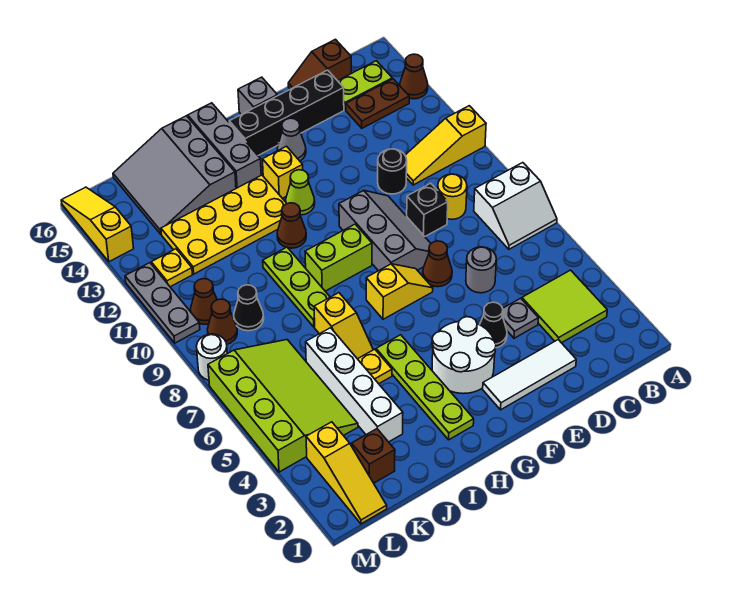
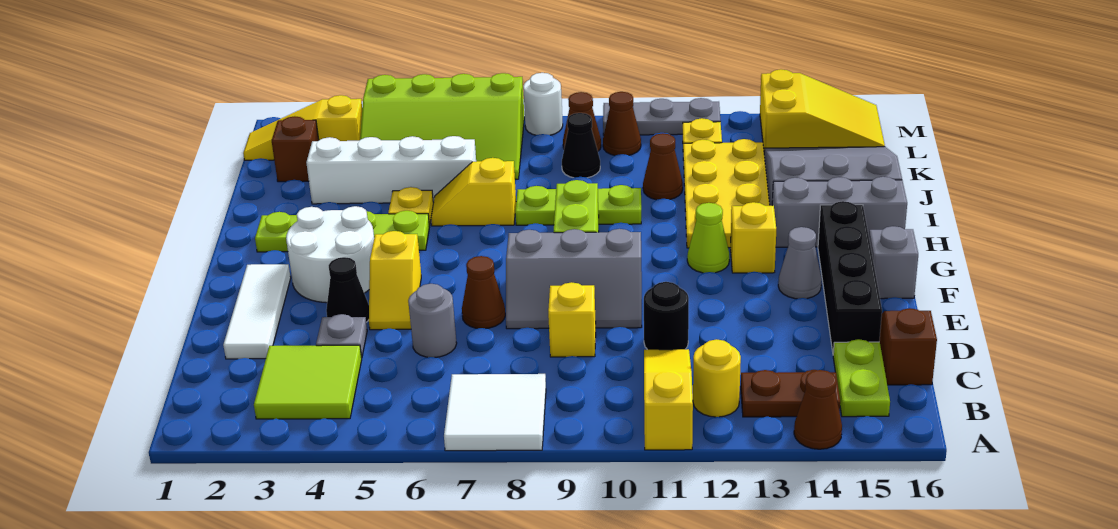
white slope A7:B8 level 1 top 8 -> white tile A7:B8 level 1
brown plate B14:C14 level 1 -> brown plate B13:B14 level 1
yellow round brick C9 level 1 -> yellow round brick B12 level 1
black brick D9 level 1 -> yellow brick D9 level 1
yellow slope F7:G7 level 1 top G -> yellow slope E5:F5 level 1 top F
brown cone H11 level 1 -> brown cone J11 level 1
yellow slope M14:M16 level 1 top 14 -> yellow slope L14:M16 level 1 top 14

